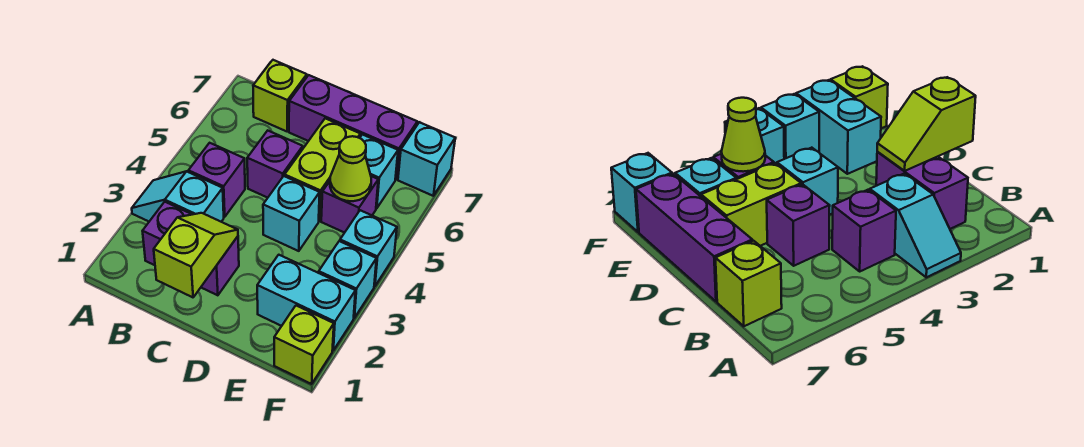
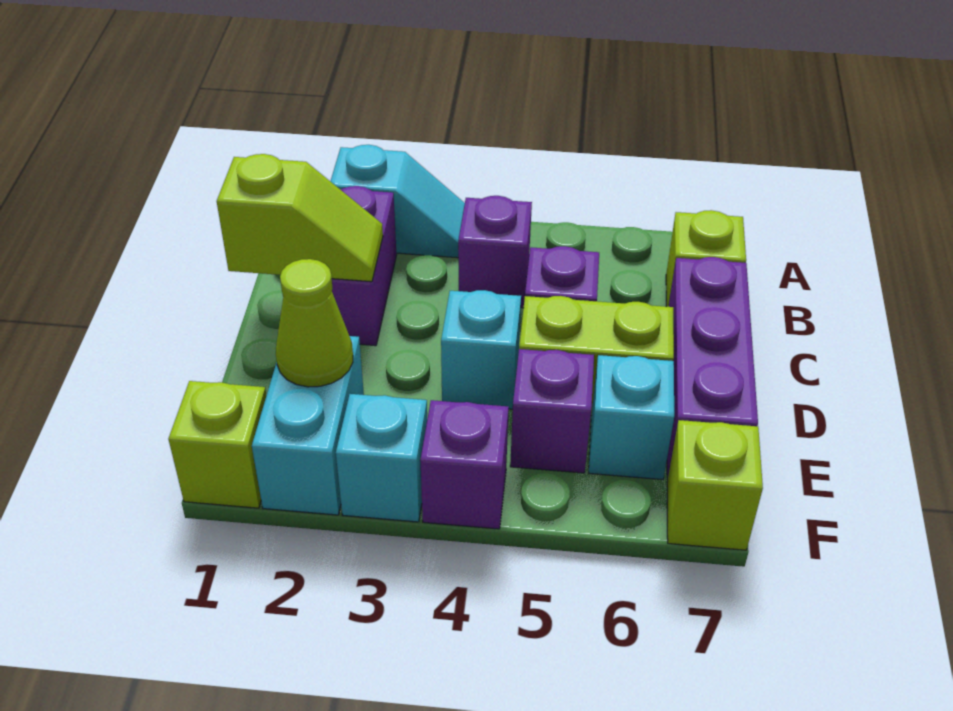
cyan slope A3:B3 level 1 top B -> cyan slope A2:A3 level 1 top 2
lime cone E5 level 2 -> lime cone E2 level 2
cyan brick F4 level 1 -> purple brick F4 level 1
cyan brick F7 level 1 -> lime brick F7 level 1

